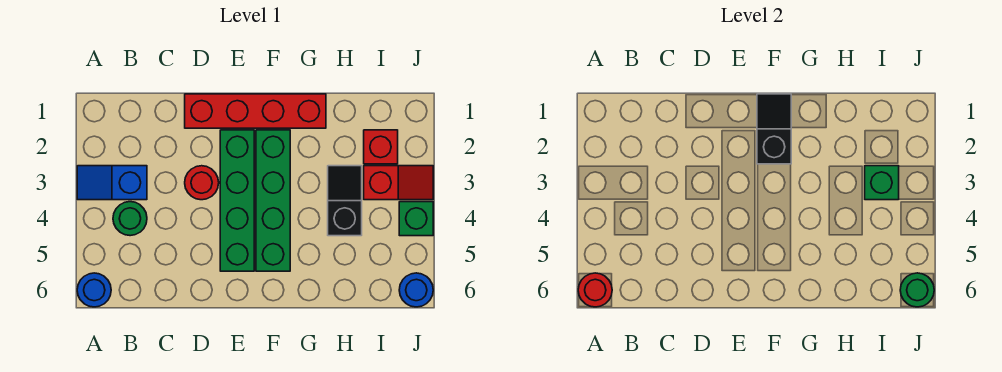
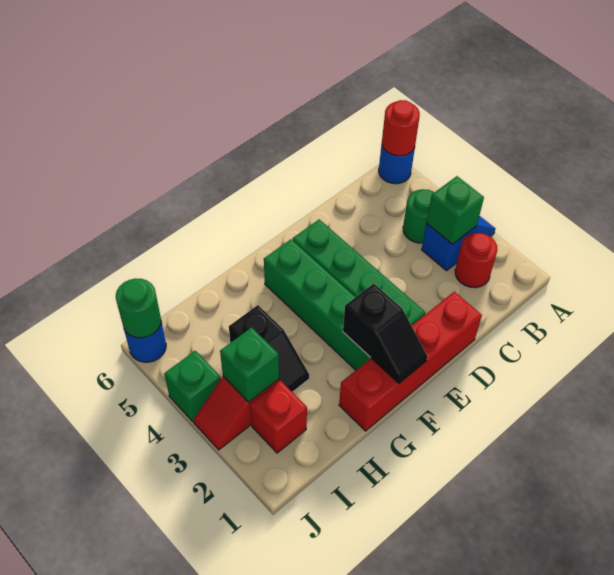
none -> green brick B3 level 2
red round brick D3 level 1 -> red round brick B2 level 1

